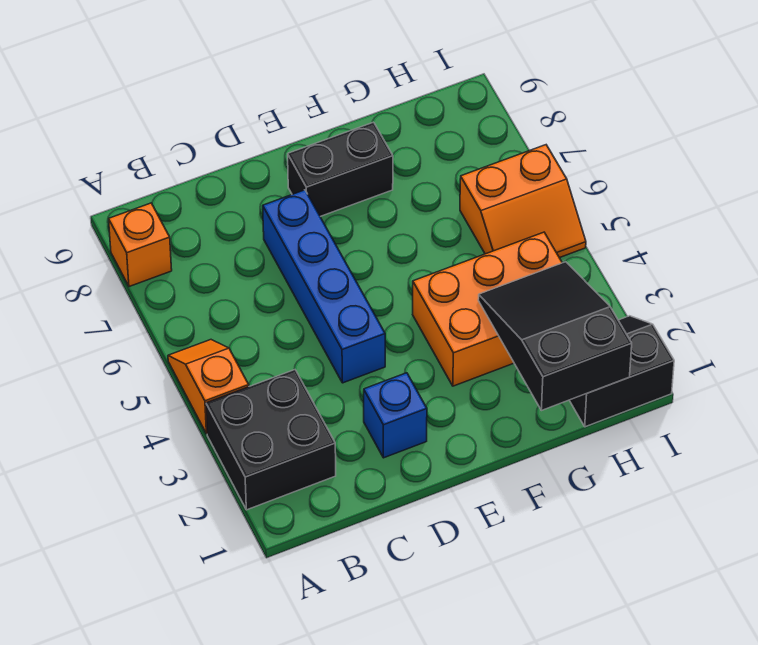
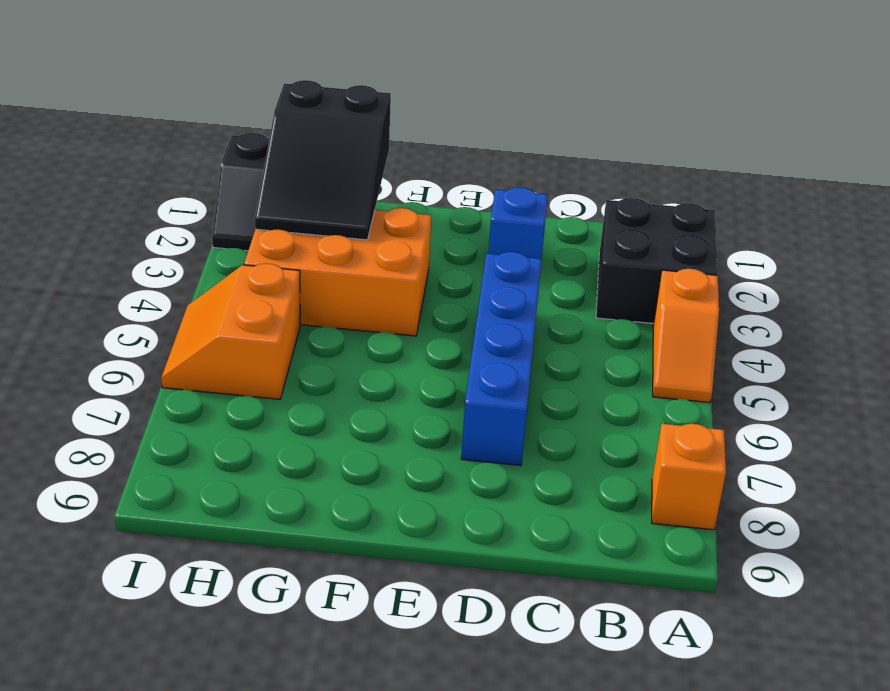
black brick E8:F8 level 1 -> none
orange slope H5:I6 level 1 top 6 -> orange slope H5:I6 level 1 top H

